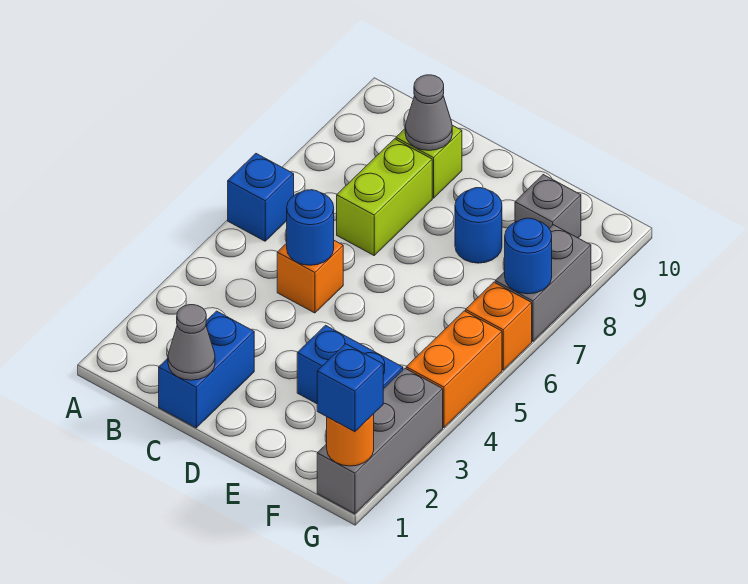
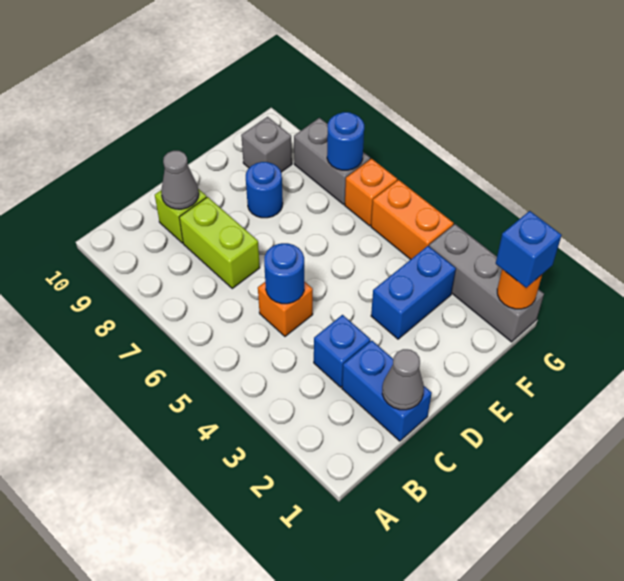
blue brick A6 level 1 -> blue brick C3 level 1

